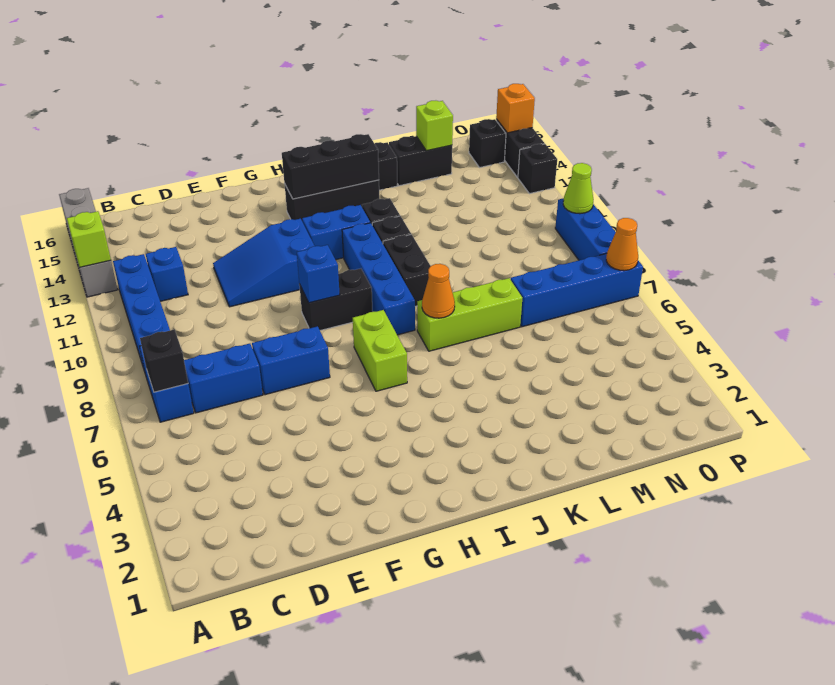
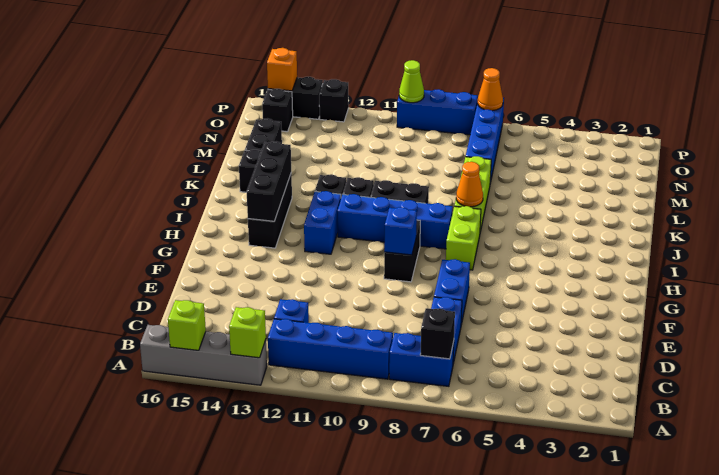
blue slope E11:G12 level 1 top G -> none
lime brick H6:H7 level 1 -> lime brick H7:I7 level 1
lime brick M15 level 2 -> lime brick A15 level 2

